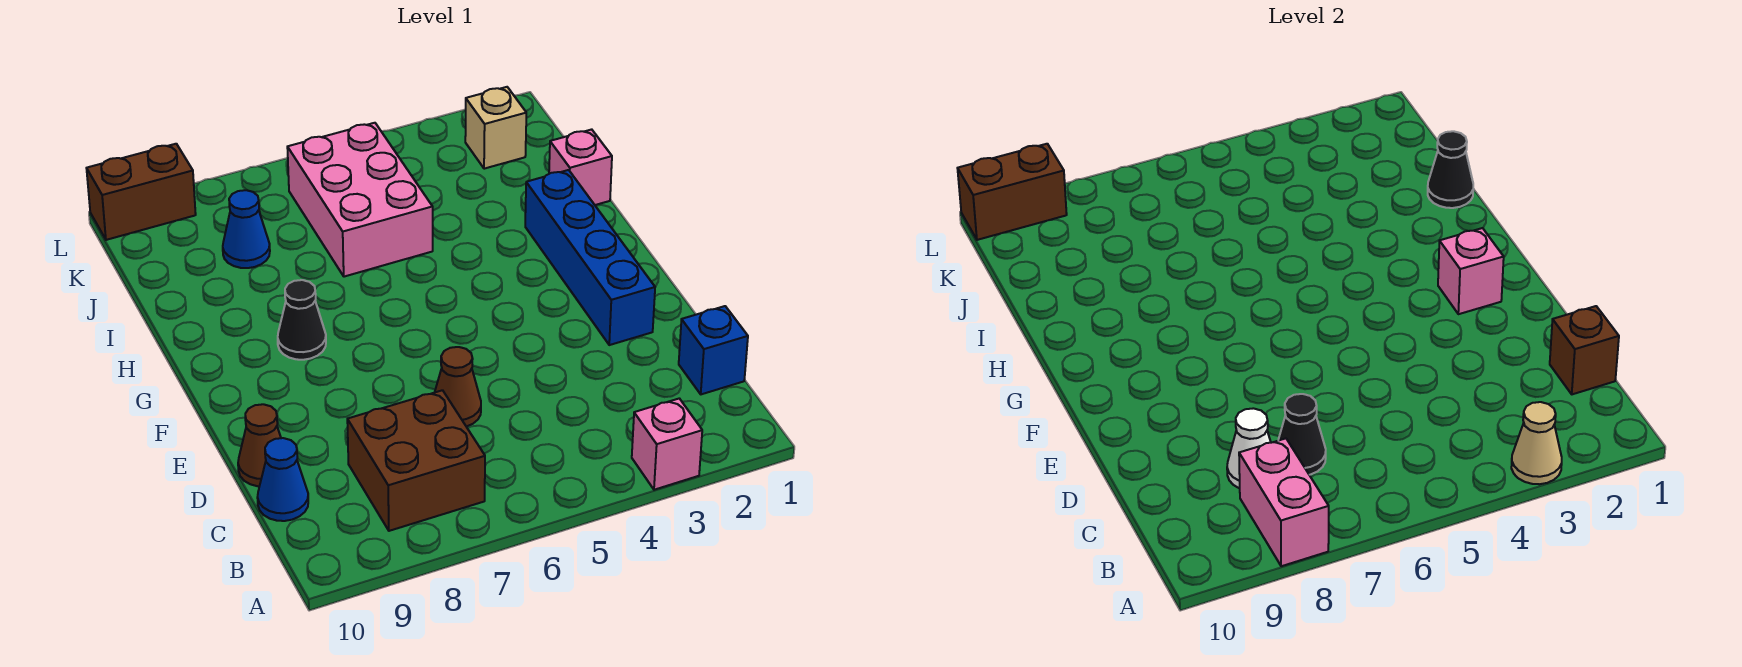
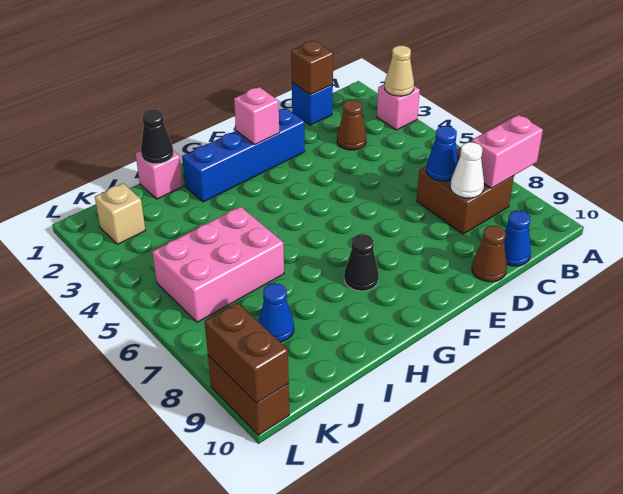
black cone C7 level 2 -> blue cone C7 level 2
brown cone D6 level 1 -> brown cone C3 level 1

